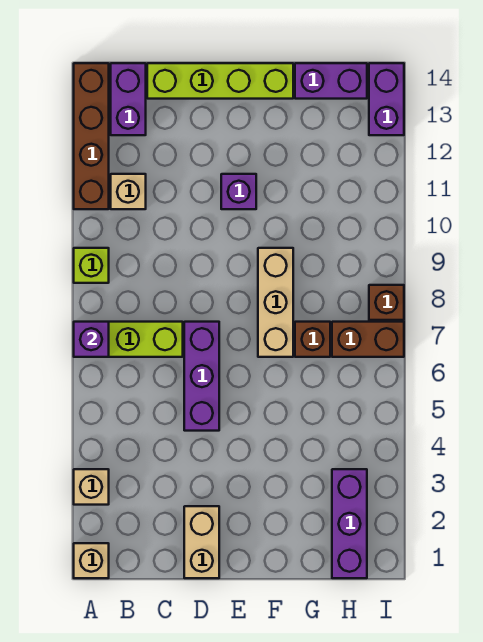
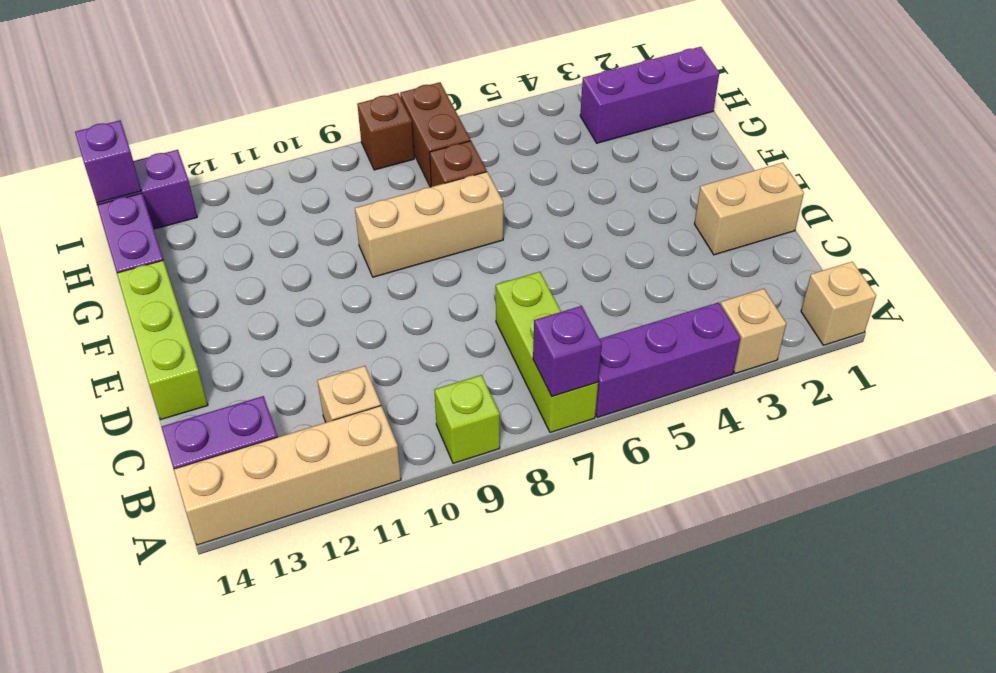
brown brick A11:A14 level 1 -> tan brick A11:A14 level 1
lime brick C14:F14 level 1 -> lime brick D14:F14 level 1
purple brick D5:D7 level 1 -> purple brick A4:A6 level 1
purple brick E11 level 1 -> purple brick I14 level 2

